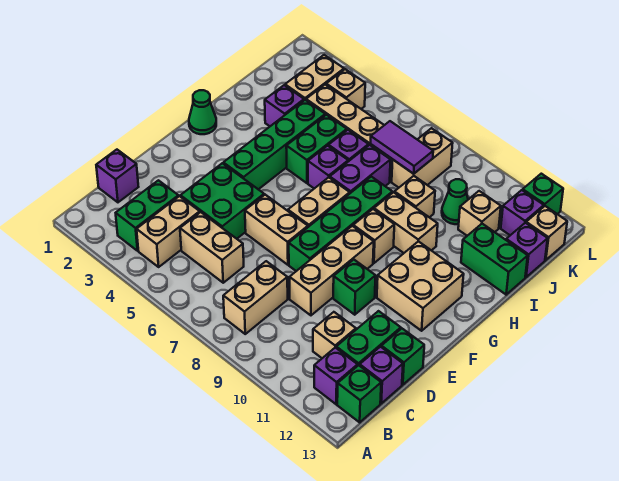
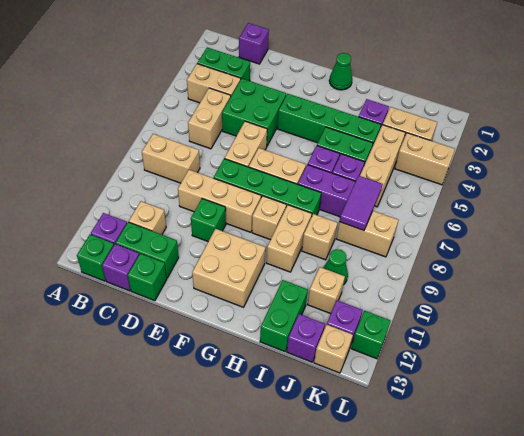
tan brick K4 level 1 -> tan brick K4:L4 level 1

